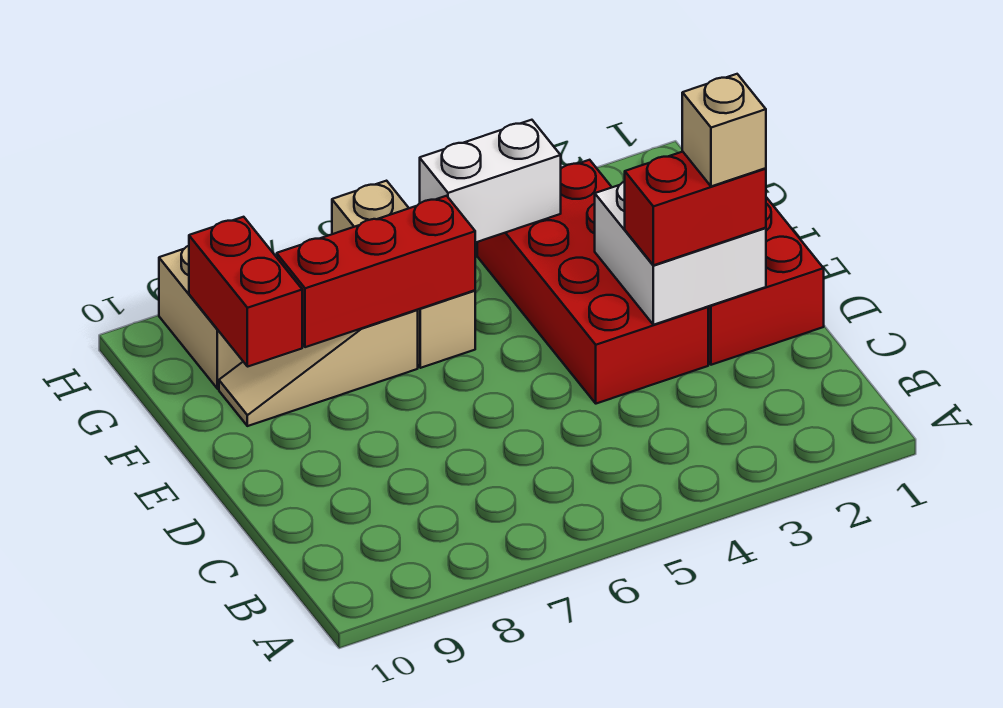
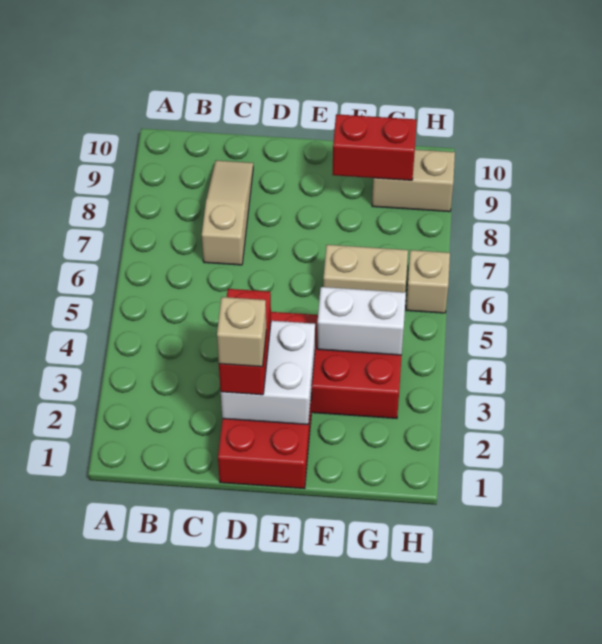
red brick F6:F8 level 2 -> none
tan slope F7:F9 level 1 top 7 -> tan slope C7:C9 level 1 top 7
white brick G4:G5 level 2 -> white brick F4:G4 level 2

